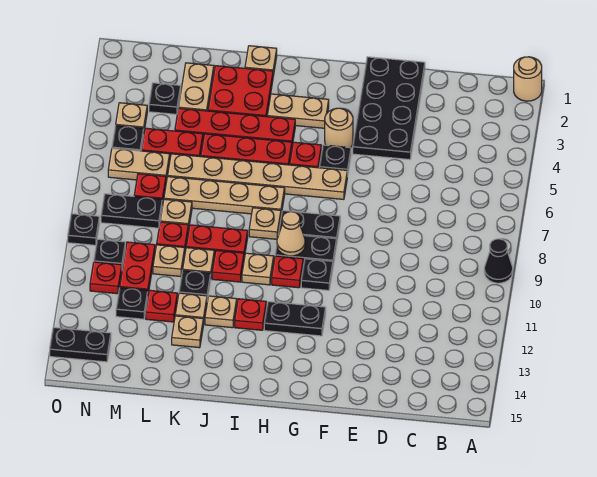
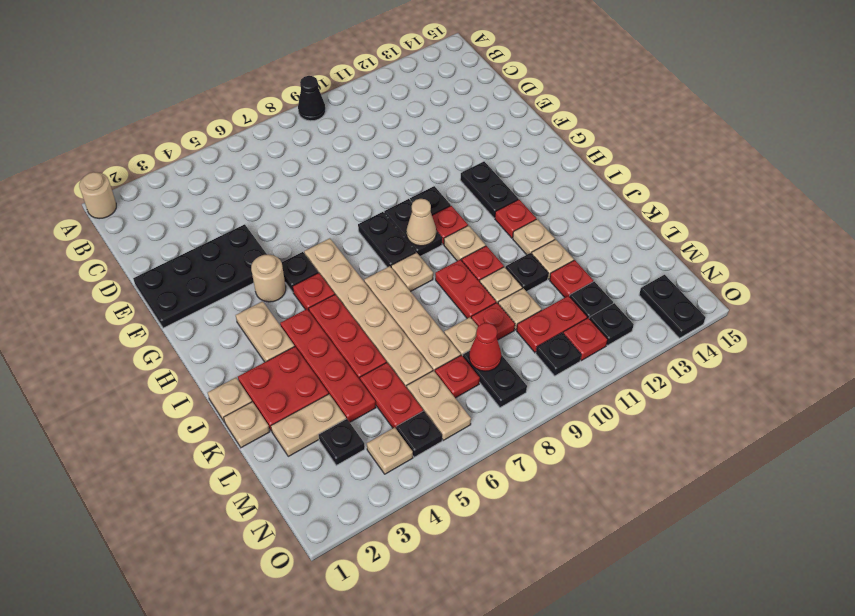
tan plate K13 level 1 -> tan plate K1 level 1
none -> red cone M8 level 2
black plate O9 level 1 -> black plate N12 level 1

